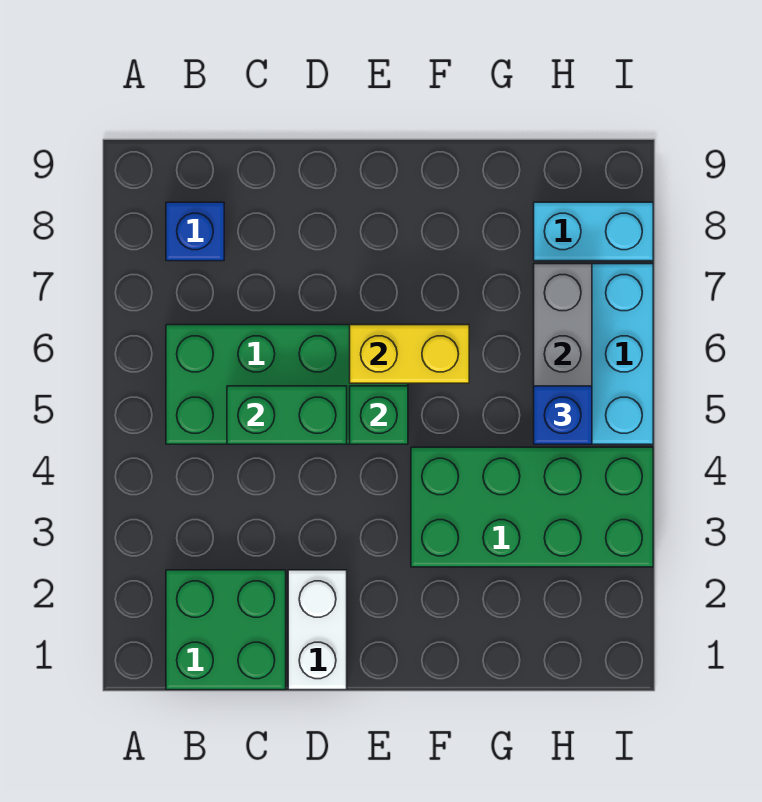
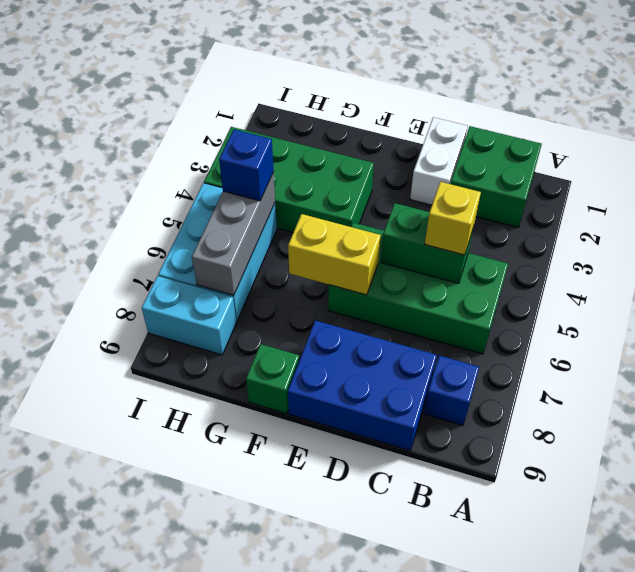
none -> yellow brick C5 level 3
none -> blue brick C8:E9 level 1
green brick E5 level 2 -> green brick F9 level 1

